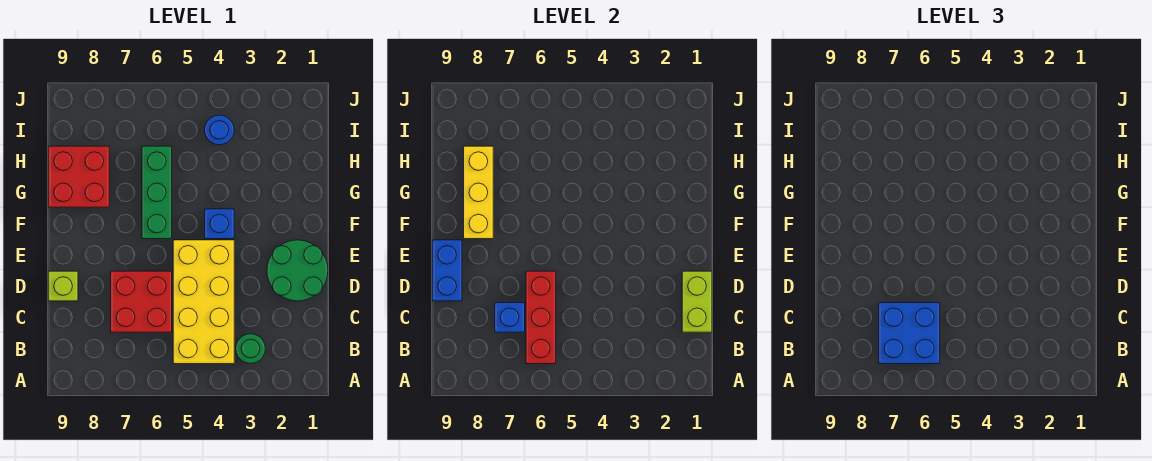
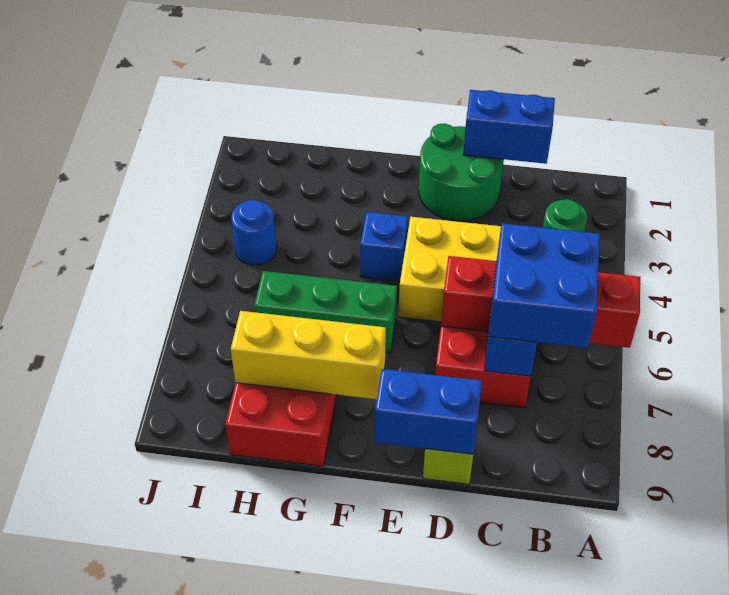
red brick B6:D6 level 2 -> red brick A6:D6 level 2
lime brick C1:D1 level 2 -> blue brick C1:D1 level 2

